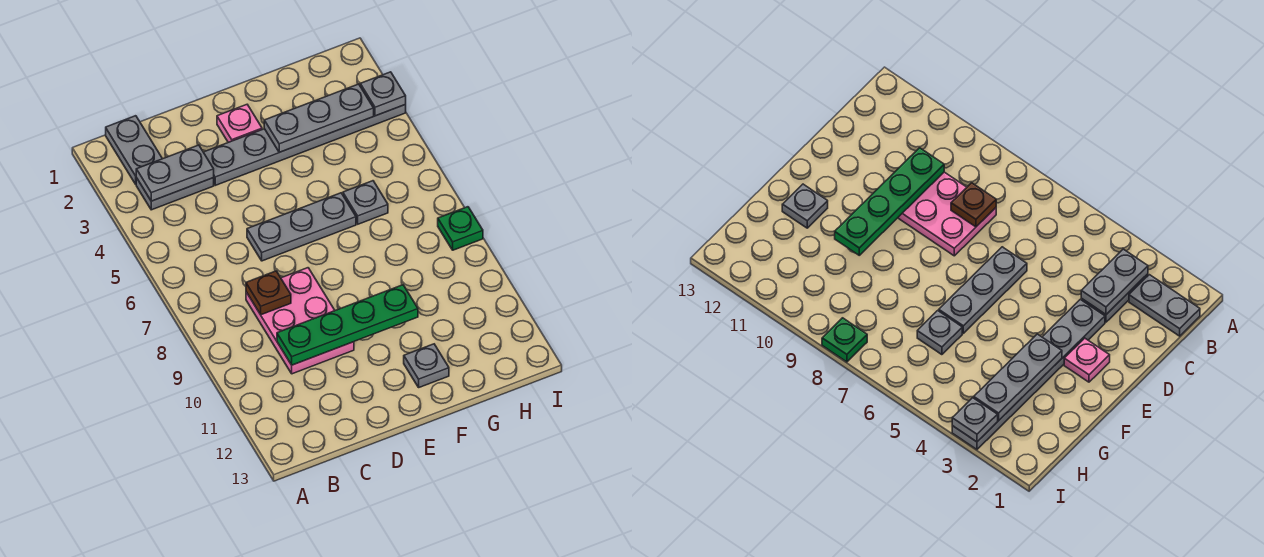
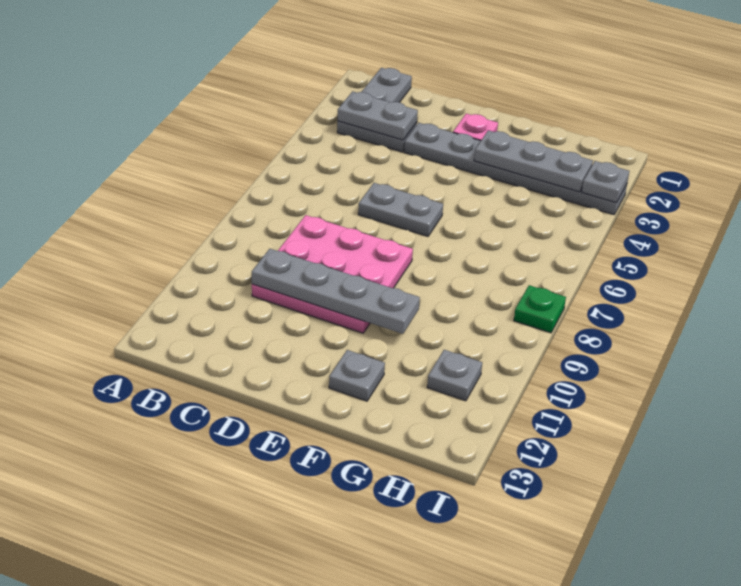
pink plate C8:D10 level 1 -> pink plate C8:E10 level 1
brown plate C8 level 2 -> none
green plate C10:F10 level 2 -> grey plate C10:F10 level 2
grey plate D6:F6 level 1 -> grey plate D6:E6 level 1
grey plate G6 level 1 -> grey plate H11 level 1

